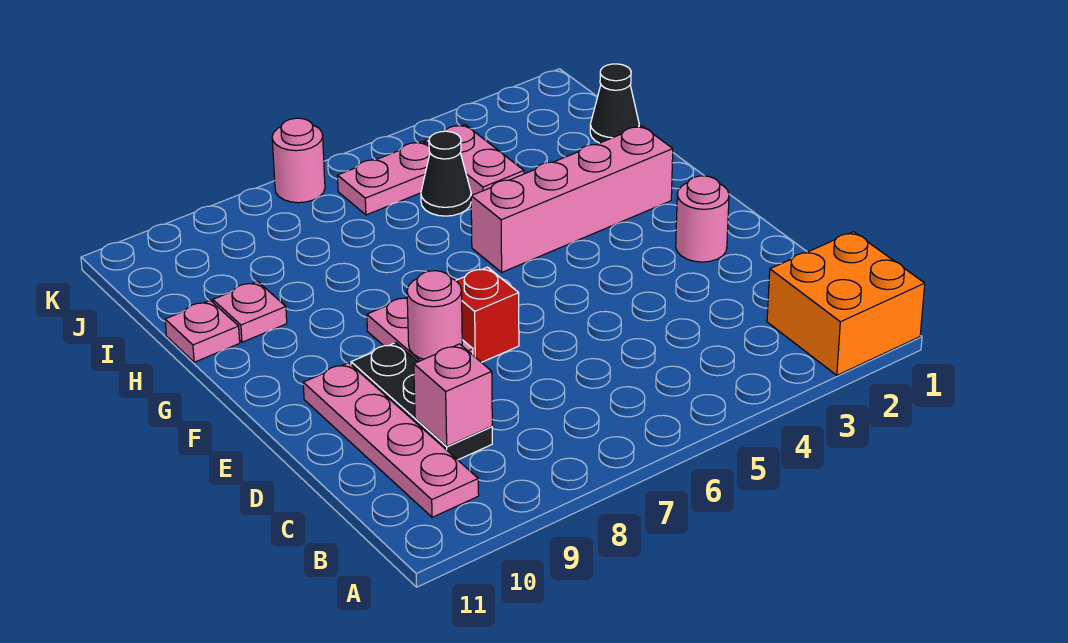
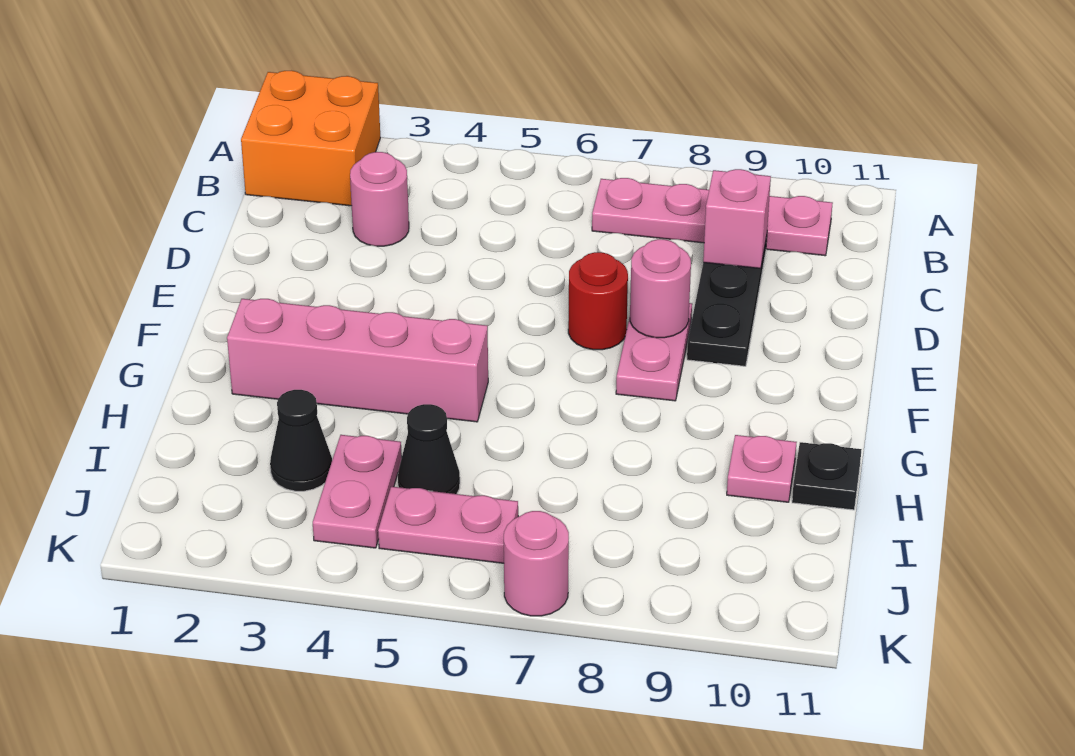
pink plate B10:E10 level 1 -> pink plate B7:B10 level 1
pink round brick E2 level 1 -> pink round brick C3 level 1
red brick E7 level 1 -> red round brick E7 level 1
pink plate H11 level 1 -> black plate H11 level 1
black cone I1 level 1 -> black cone I3 level 1

